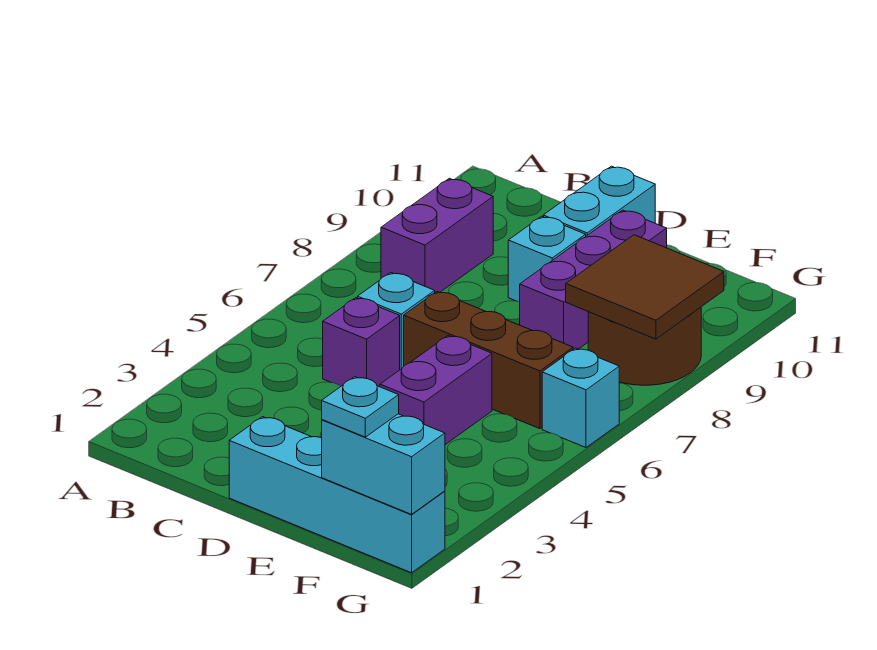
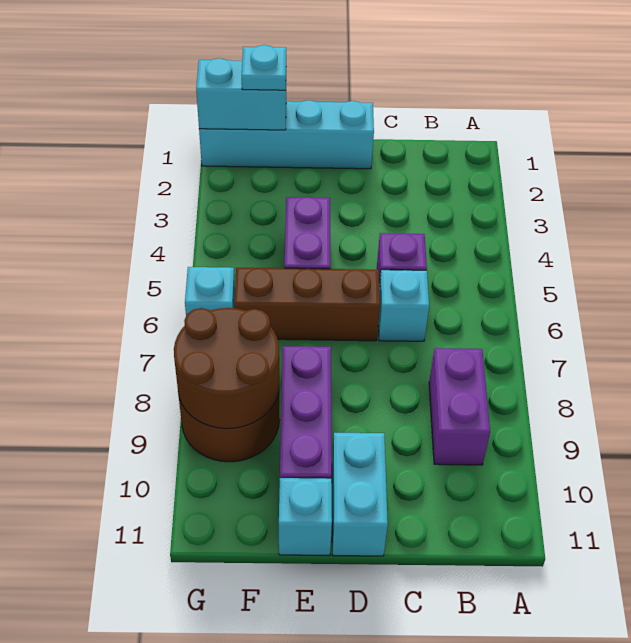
cyan brick D9 level 1 -> cyan brick E11 level 1
brown tile F8:G9 level 2 -> brown round brick F8:G9 level 2

